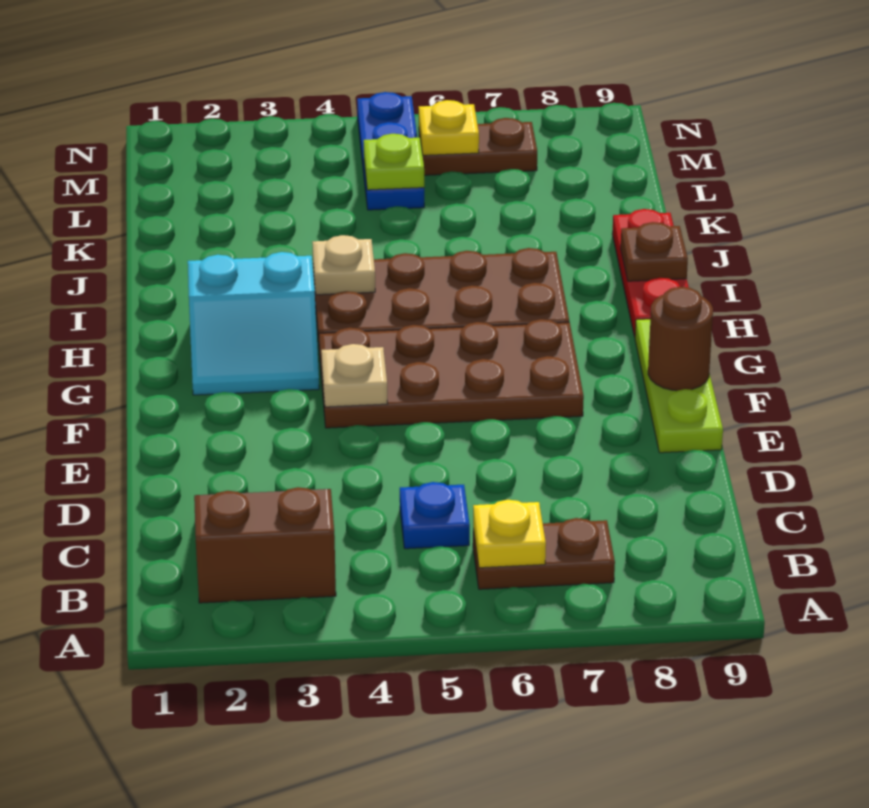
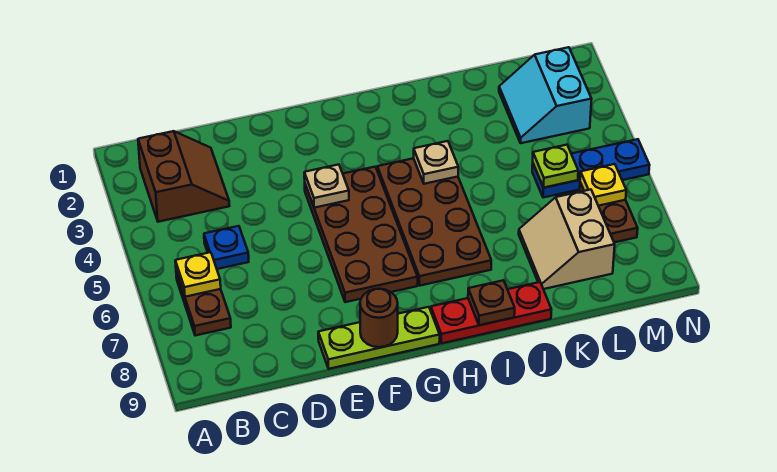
cyan slope G2:H3 level 1 top H -> cyan slope L2:M3 level 1 top M
none -> tan slope K7:L8 level 1 top L

